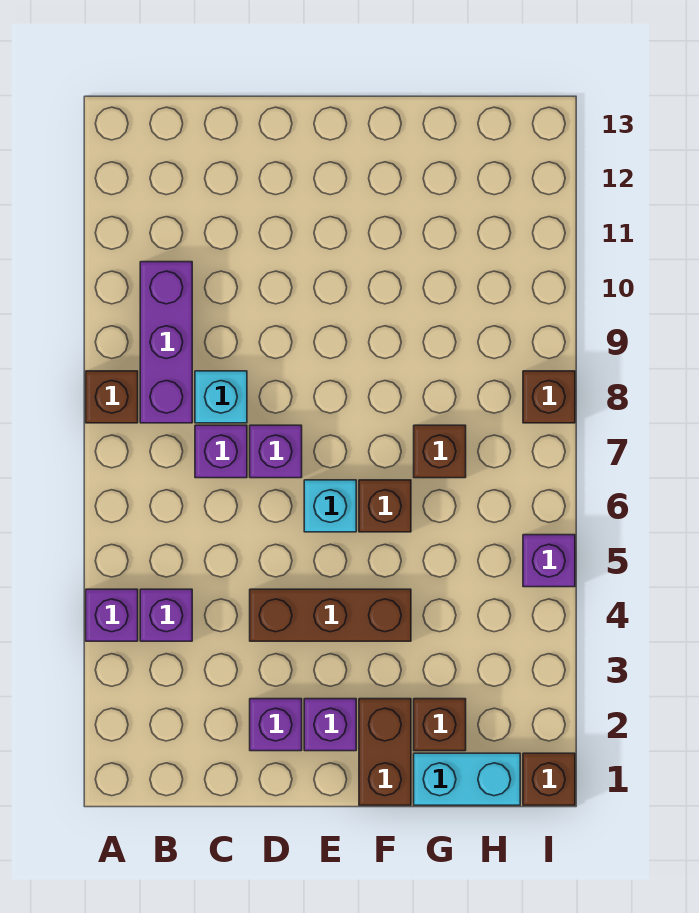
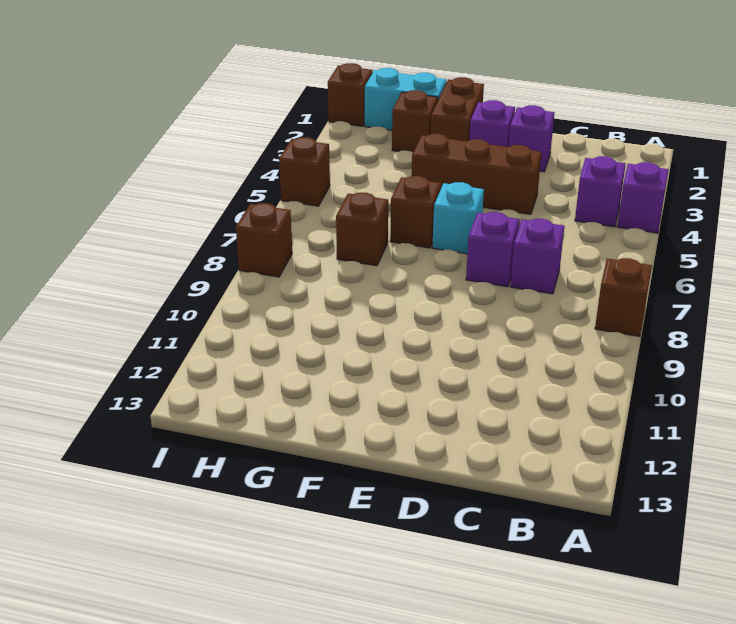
purple brick B8:B10 level 1 -> none
cyan brick C8 level 1 -> none
purple brick I5 level 1 -> brown brick I5 level 1

